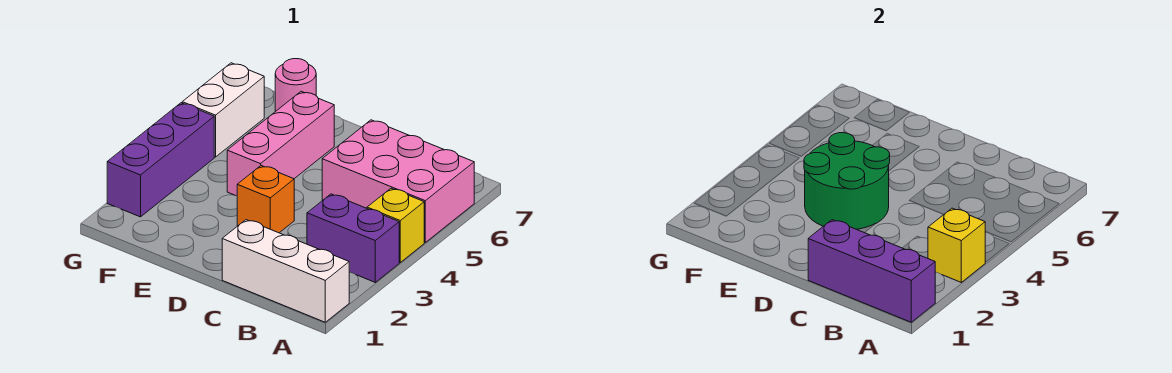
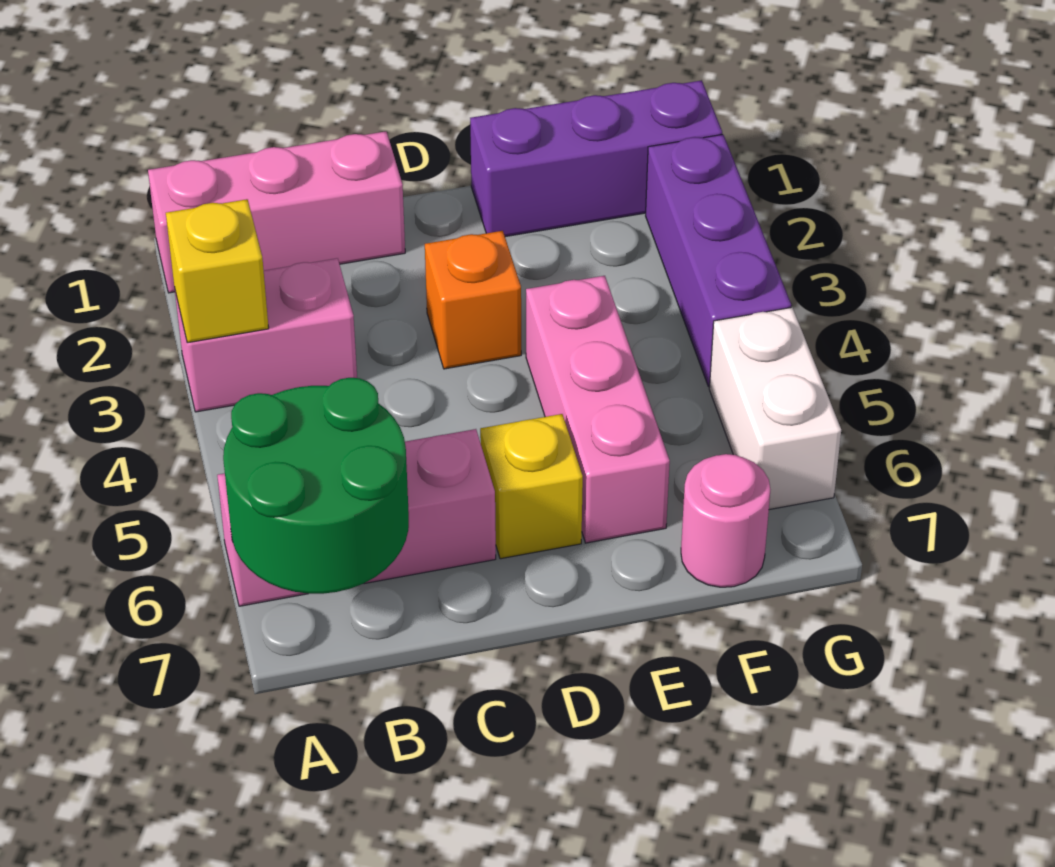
white brick A1:C1 level 1 -> pink brick A1:C1 level 1
purple brick A1:C1 level 2 -> purple brick E1:G1 level 1
purple brick A3:B3 level 1 -> pink brick A3:B3 level 1
yellow brick A4 level 1 -> yellow brick D6 level 1
pink brick A5:C6 level 1 -> pink brick A6:C6 level 1
green round brick D3:E4 level 2 -> green round brick A6:B7 level 2

